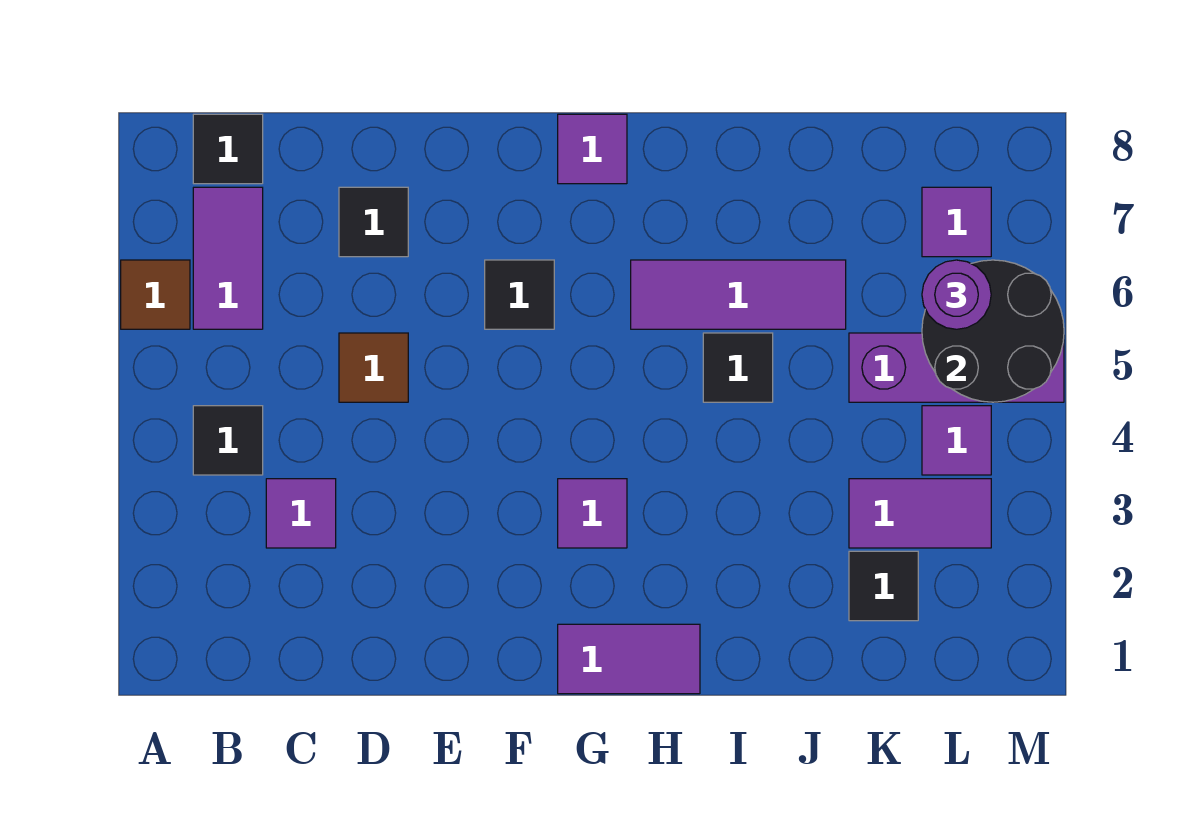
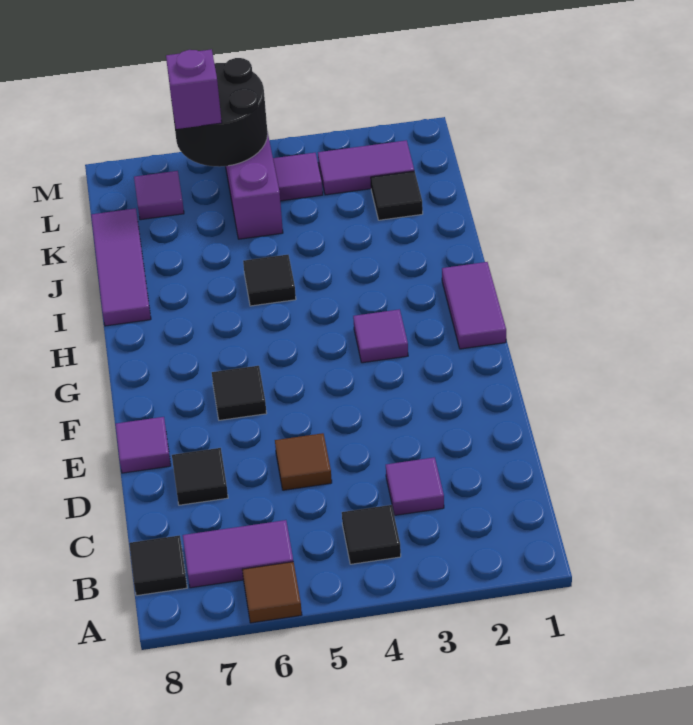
purple tile G8 level 1 -> purple tile E8 level 1
purple tile H6:J6 level 1 -> purple tile I8:K8 level 1
purple tile K3:L3 level 1 -> purple tile L2:L3 level 1
purple round brick L6 level 3 -> purple brick L6 level 3

